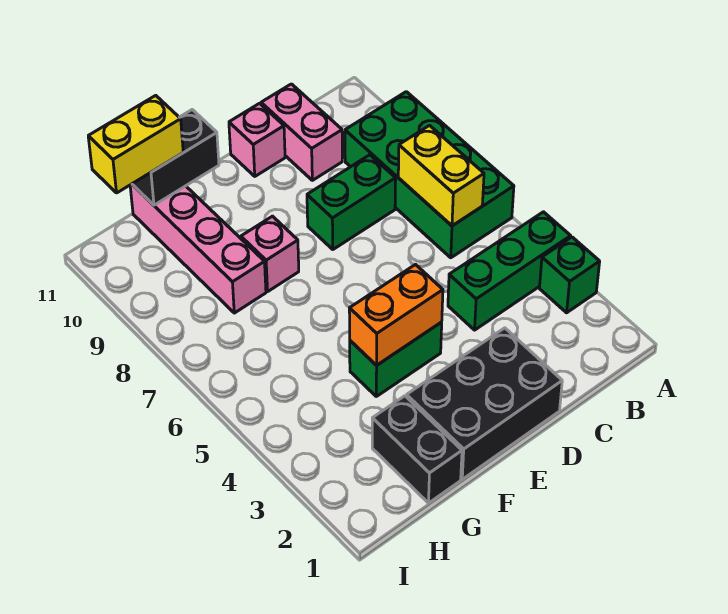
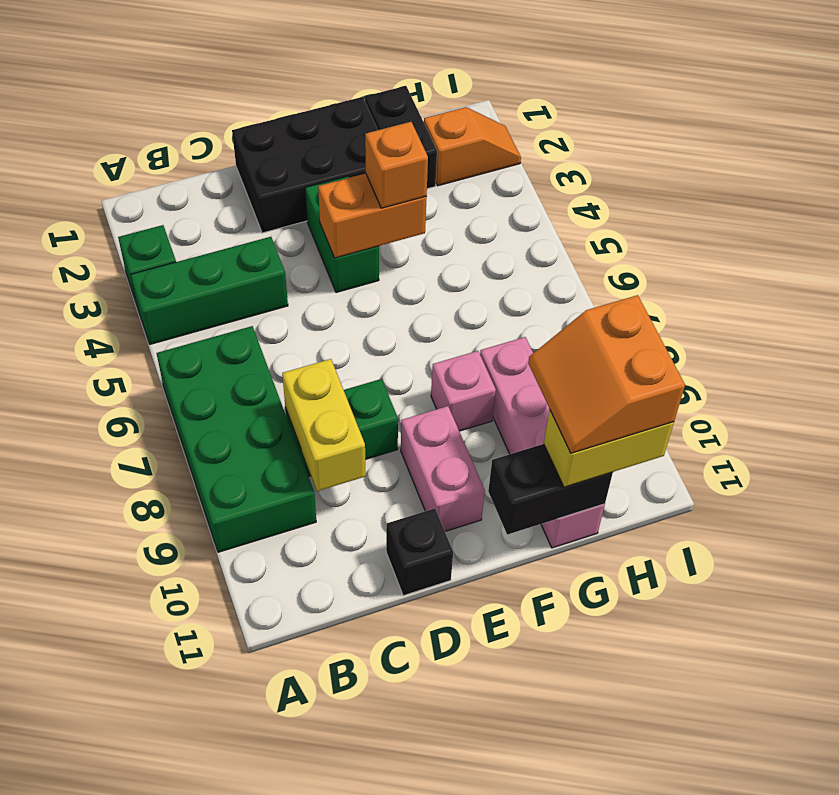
yellow brick B6:B7 level 2 -> yellow brick C8:C9 level 2
pink brick C10:C11 level 1 -> pink brick E9:E10 level 1
pink brick D11 level 1 -> black brick D11 level 1
green brick E4:F4 level 1 -> green brick E3:E4 level 1
none -> orange brick F4 level 3
none -> orange slope G10:H11 level 4 top H
none -> orange slope H2:I2 level 1 top H

